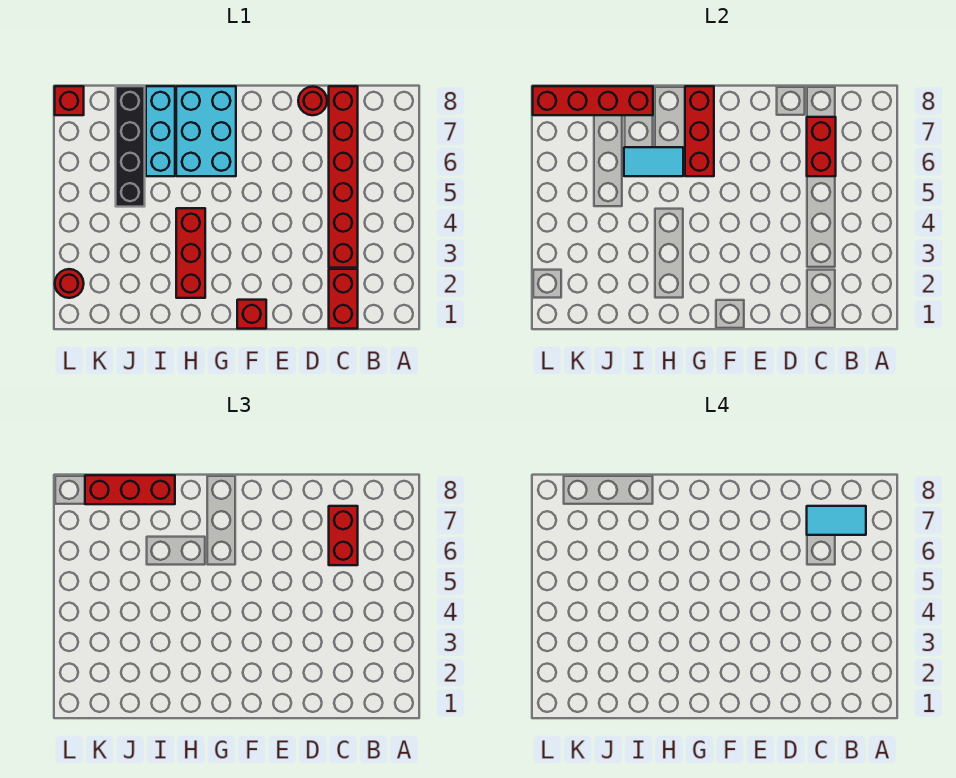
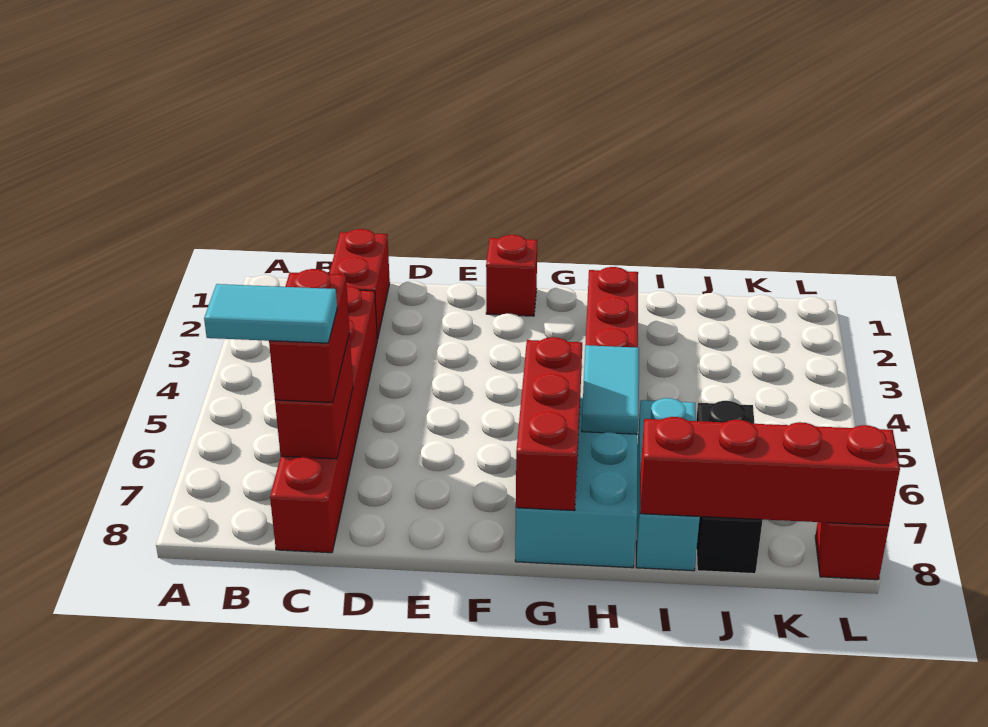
red round brick D8 level 1 -> none
cyan tile H6:I6 level 2 -> cyan tile H5:H6 level 2
red brick I8:K8 level 3 -> none
black brick J5:J8 level 1 -> black brick J6:J8 level 1
red round brick L2 level 1 -> none

